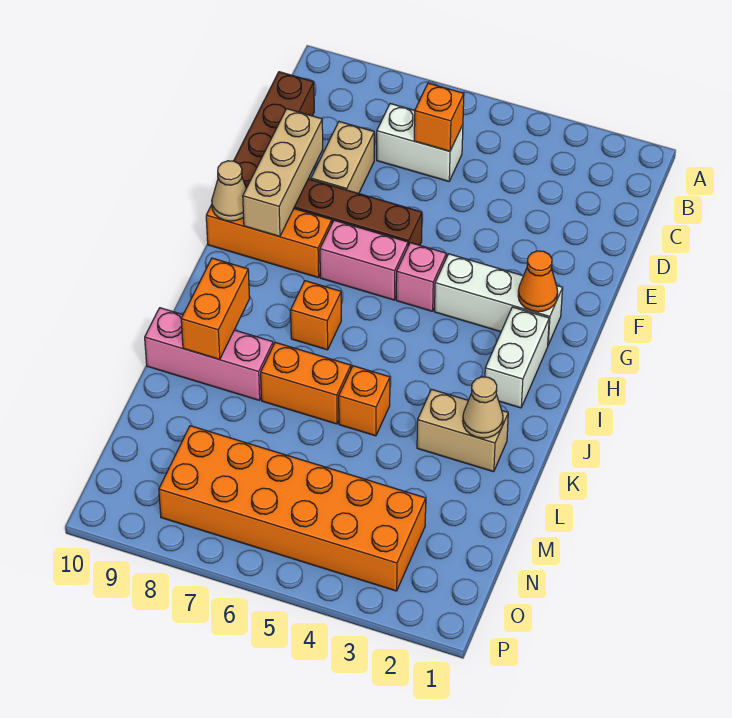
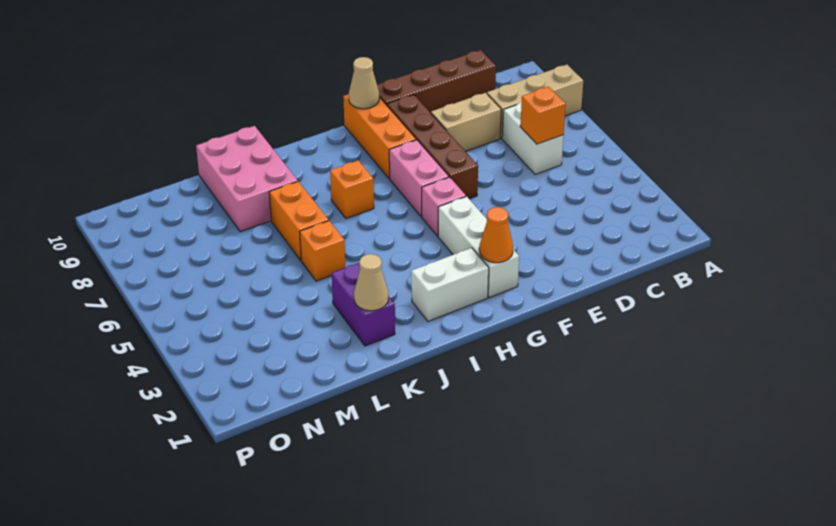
tan brick E9:G9 level 2 -> tan brick A8:C8 level 1
orange brick J9:K9 level 2 -> none
tan brick K2:K3 level 1 -> purple brick K2:K3 level 1
pink brick K8:K10 level 1 -> pink brick K8:L10 level 1
orange brick N3:O8 level 1 -> none

